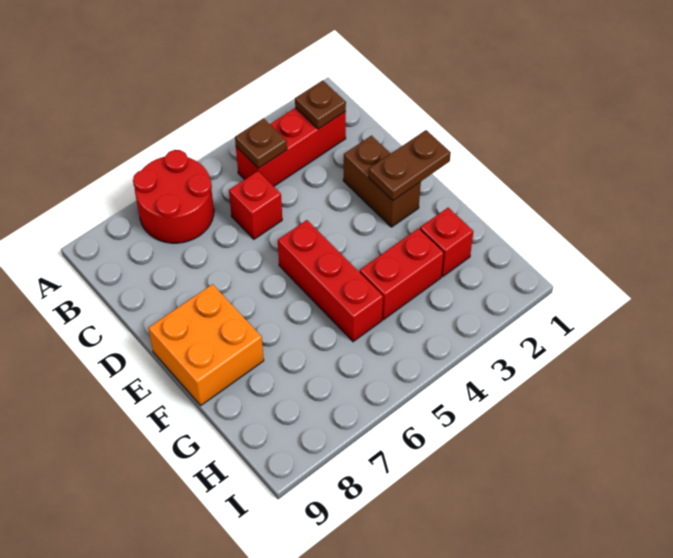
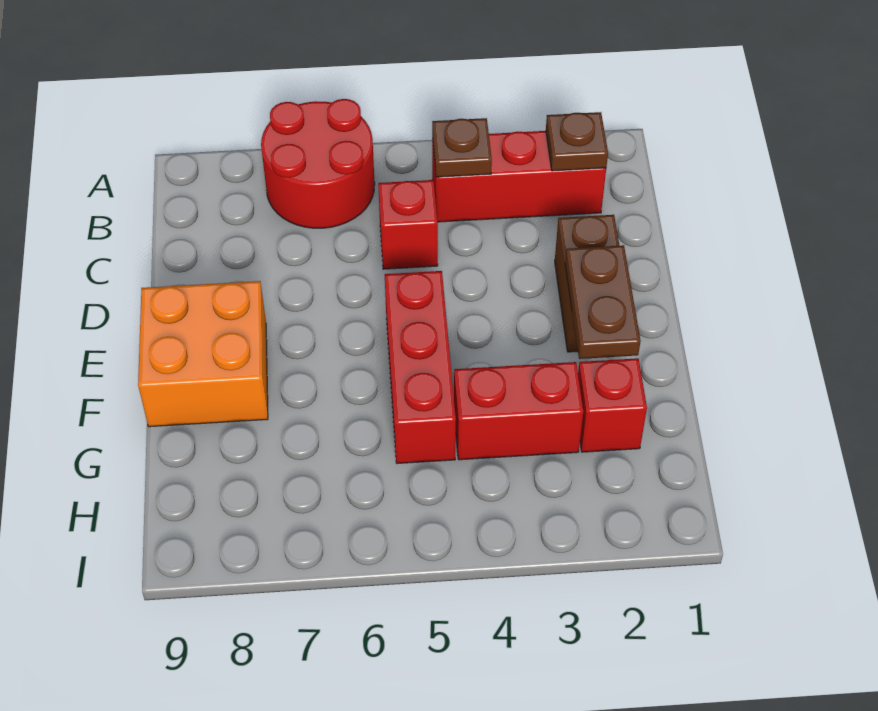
brown plate E1:E2 level 2 -> brown plate E2:F2 level 2

